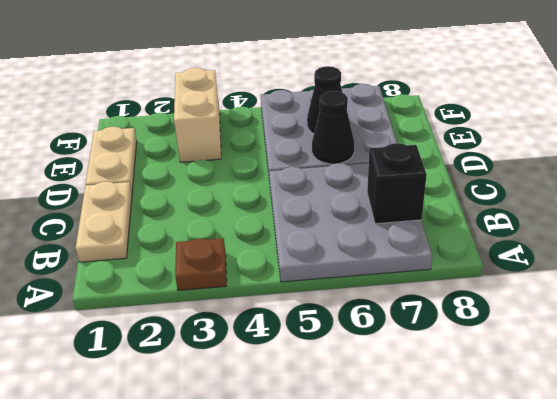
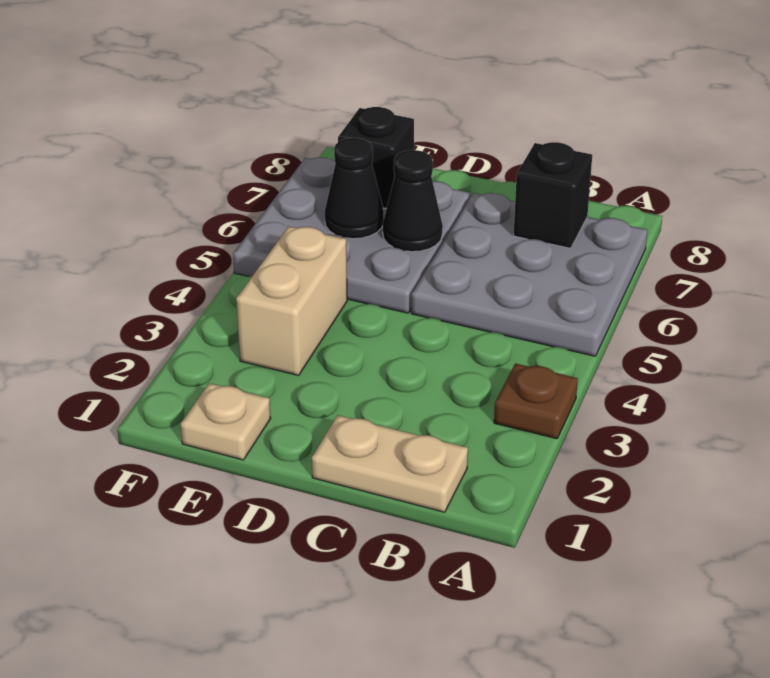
tan plate D1:E1 level 1 -> tan plate E1 level 1
tan brick E3:F3 level 1 -> tan brick E3:E4 level 1
none -> black brick E7 level 2

